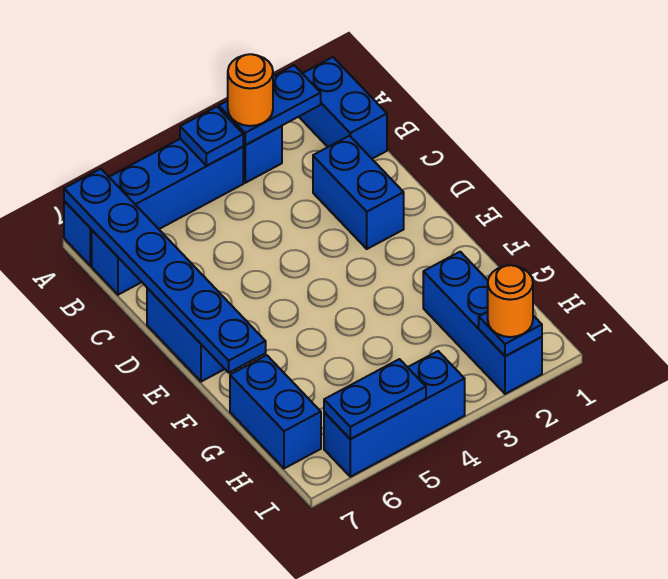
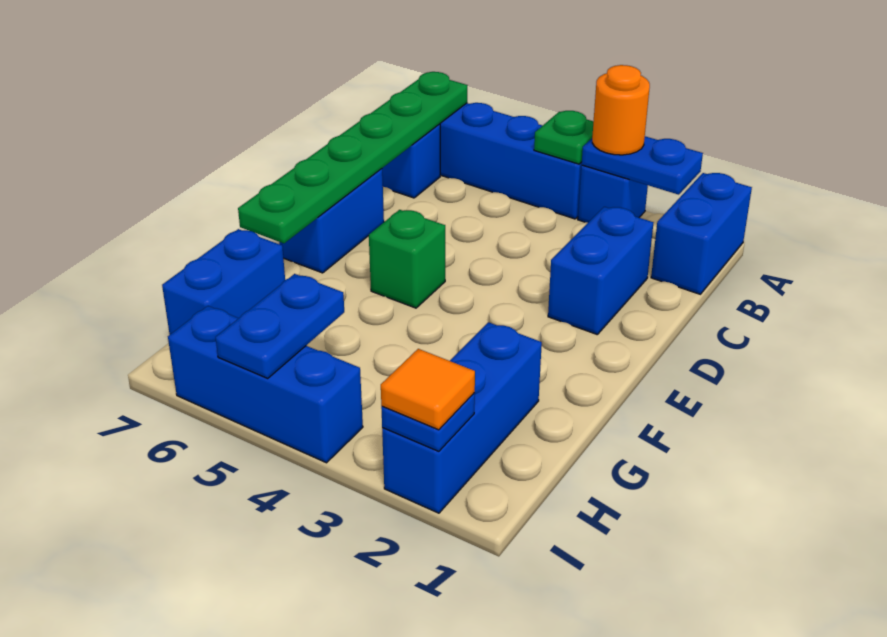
blue plate A4 level 2 -> green plate A4 level 2
blue plate A7:F7 level 2 -> green plate A7:F7 level 2
none -> green brick E5 level 1
orange round brick I2 level 3 -> orange tile I2 level 3
blue plate I5:I6 level 2 -> blue plate H5:I5 level 2

